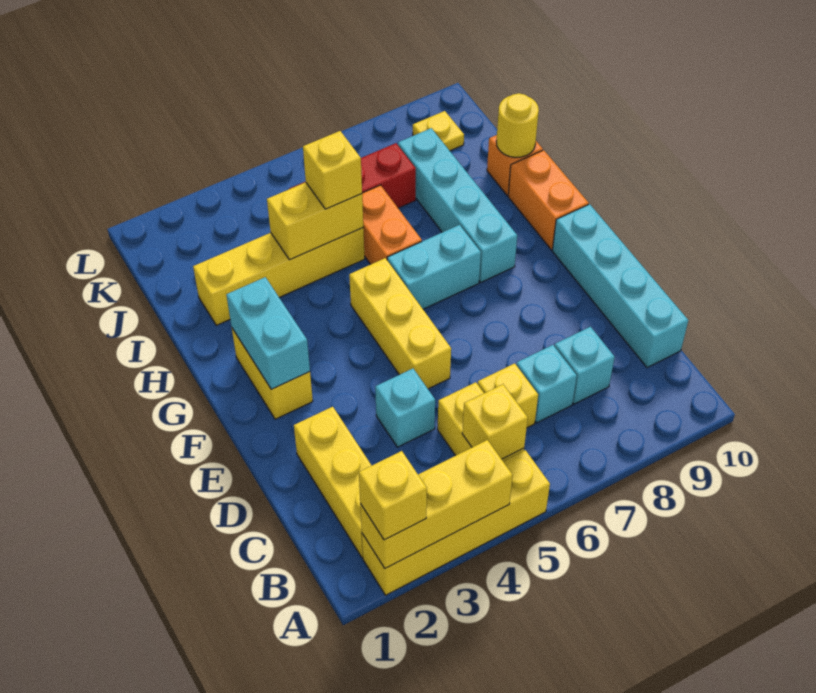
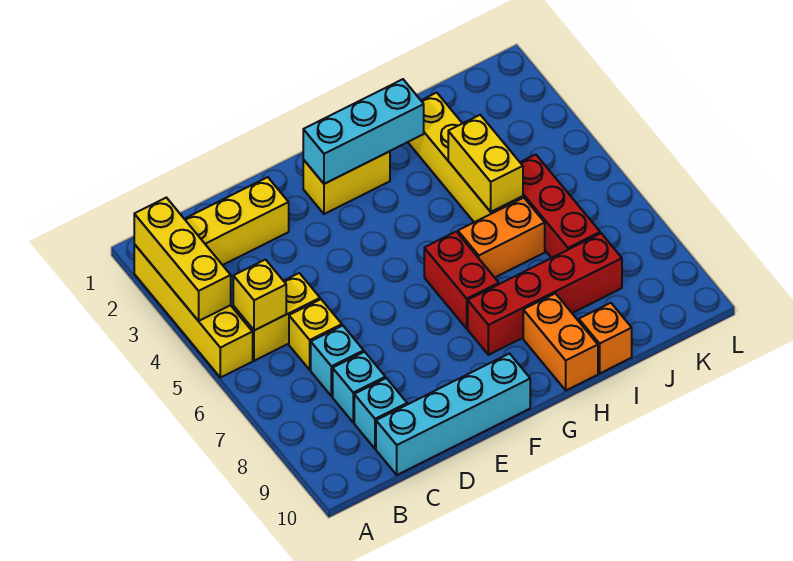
yellow brick A2 level 3 -> none
cyan brick D4 level 1 -> cyan brick C9 level 1
yellow brick E5:G5 level 1 -> none
cyan brick F2:G2 level 2 -> cyan brick F2:H2 level 2
cyan brick G6:G7 level 1 -> red brick G6:G7 level 1
cyan brick G8:J8 level 1 -> red brick G8:J8 level 1
orange brick G10:H10 level 1 -> orange brick H9:H10 level 1
yellow brick I5 level 3 -> none
yellow round brick I10 level 2 -> none
yellow plate K9 level 1 -> none

